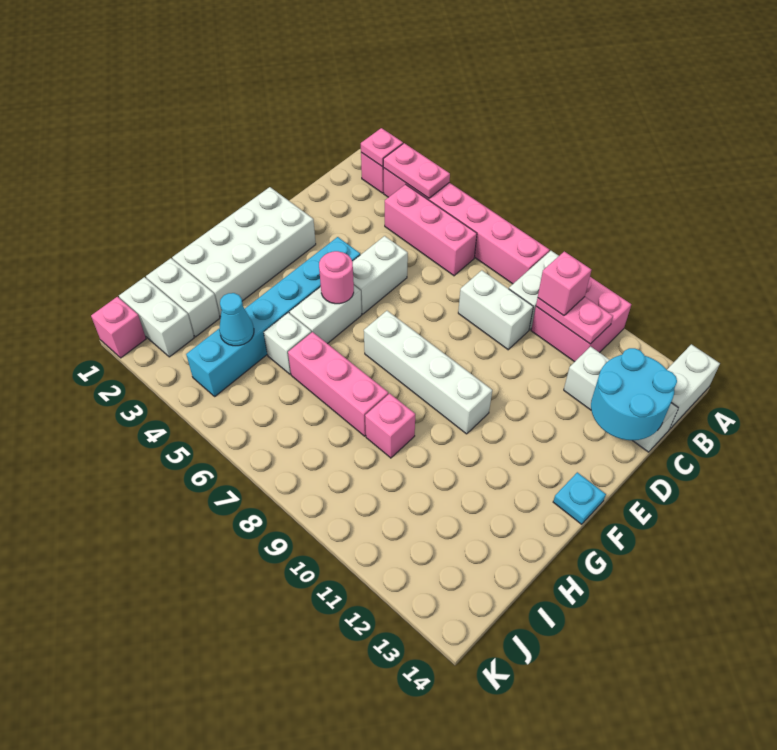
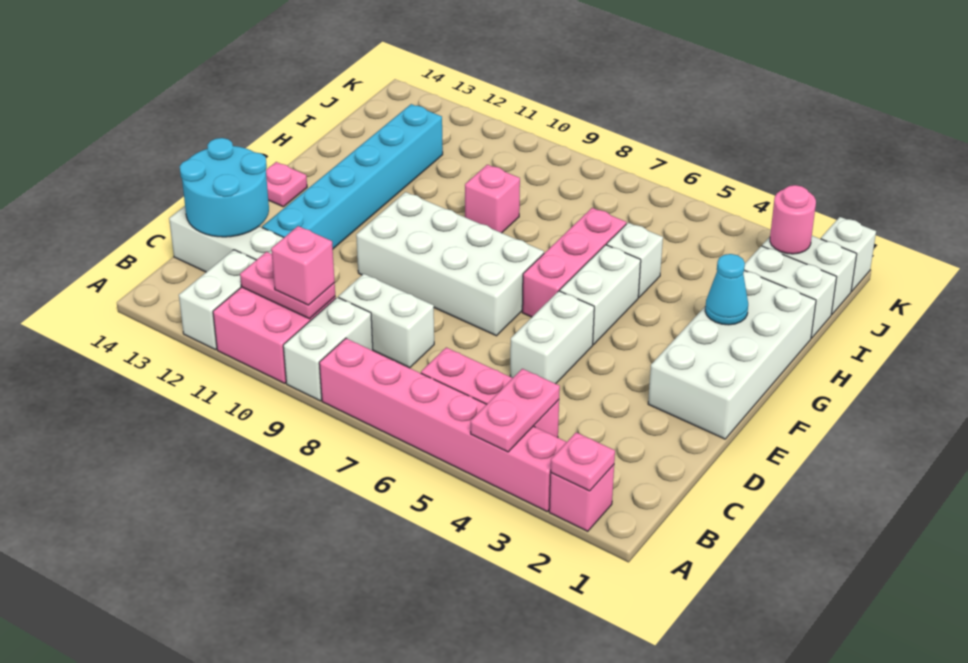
pink plate A3:A4 level 2 -> pink plate A4:B4 level 2
white brick A14:B14 level 1 -> white brick A12:B12 level 1
cyan brick E4:J4 level 1 -> cyan brick D12:I12 level 1
pink round brick F5 level 2 -> pink round brick J2 level 2
white brick F7:F10 level 1 -> white brick E7:F10 level 1
cyan plate F14 level 1 -> pink plate F14 level 1
pink brick H6:H8 level 1 -> pink brick F6:H6 level 1
cyan cone I4 level 2 -> cyan cone G2 level 2
pink brick K1 level 1 -> white brick K1 level 1

